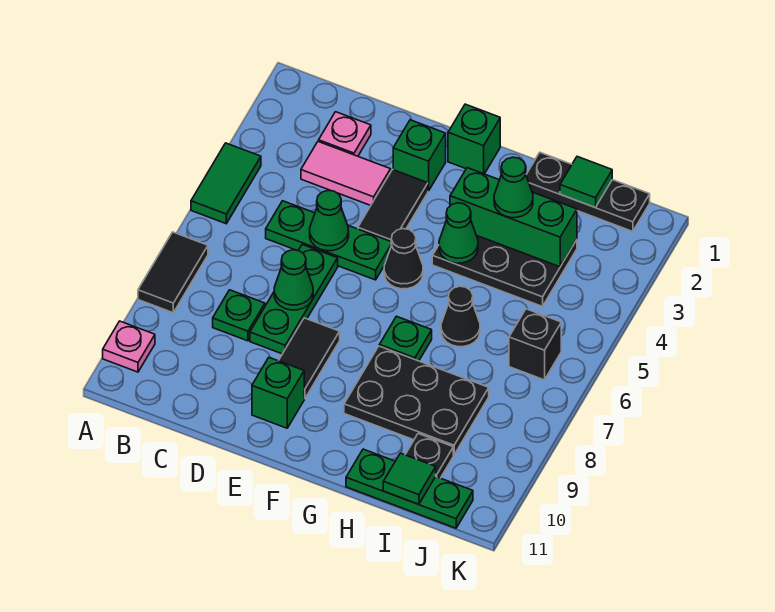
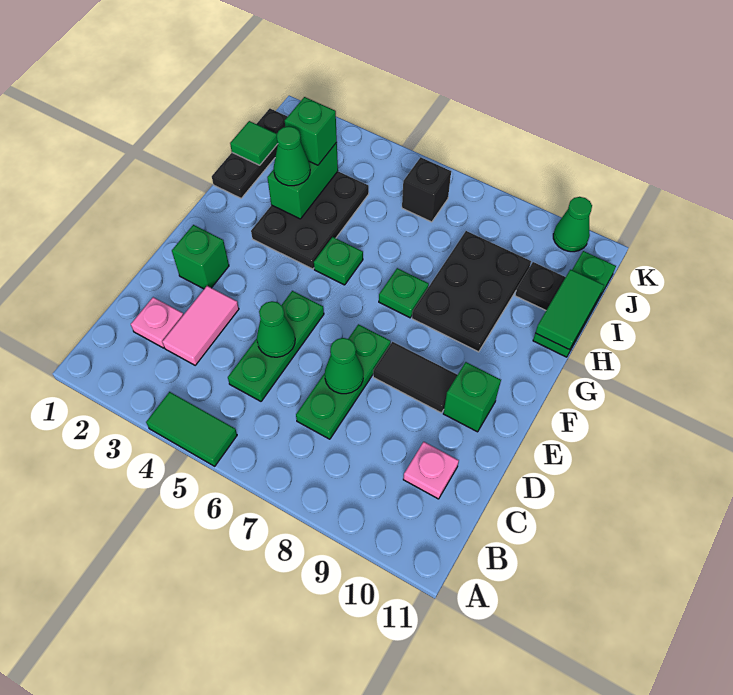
black tile A7:A8 level 1 -> none
pink plate A10 level 1 -> pink plate C10 level 1
green plate C8 level 1 -> green plate G5 level 1
green plate D6:D8 level 1 -> green plate C7:E7 level 1
black tile E3:E4 level 1 -> none
green brick F1 level 1 -> green brick I3 level 3
black cone F5 level 1 -> none
green brick G3:I3 level 2 -> green brick H3:I3 level 2
green cone G4 level 2 -> green cone K10 level 1
black cone H6 level 1 -> none
green tile I11 level 2 -> green tile H11:I11 level 2

